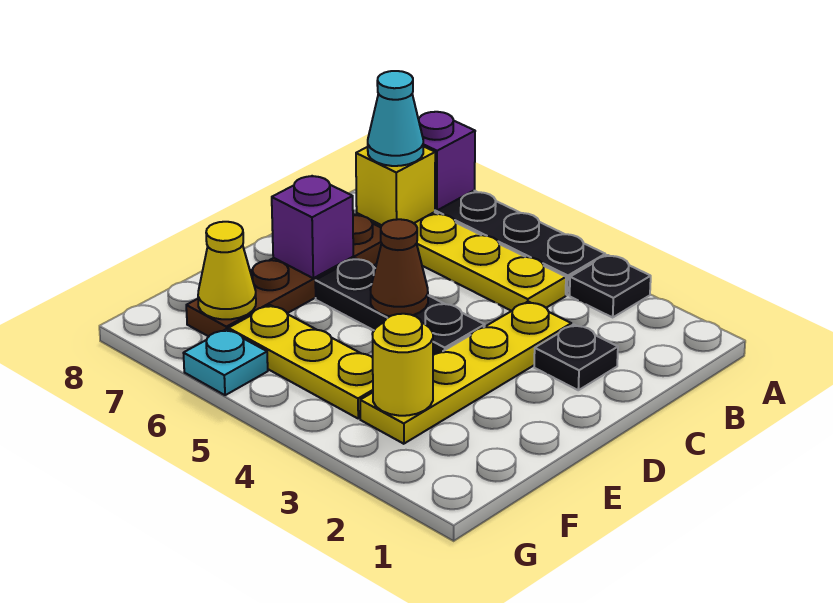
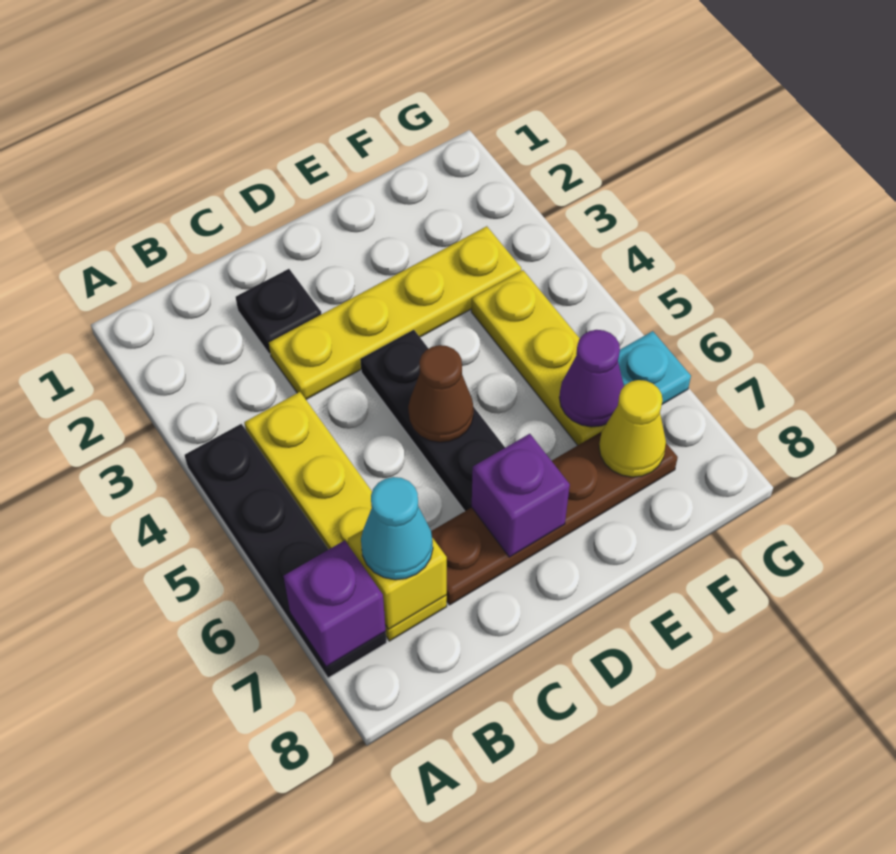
black plate A3 level 1 -> none
yellow round brick F3 level 2 -> none
none -> purple cone F6 level 2

